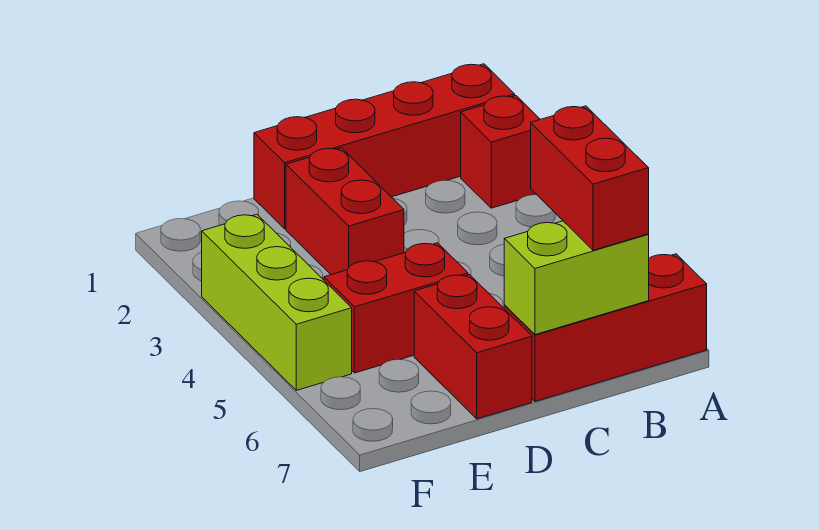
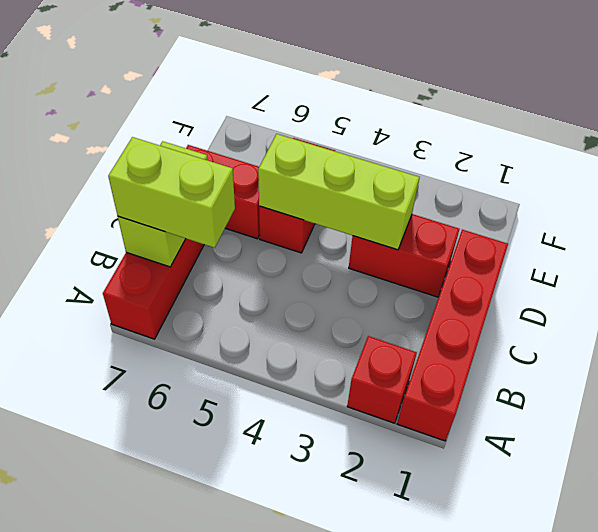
red brick B6:B7 level 3 -> lime brick B6:B7 level 3
lime brick F3:F5 level 1 -> lime brick D3:D5 level 2

